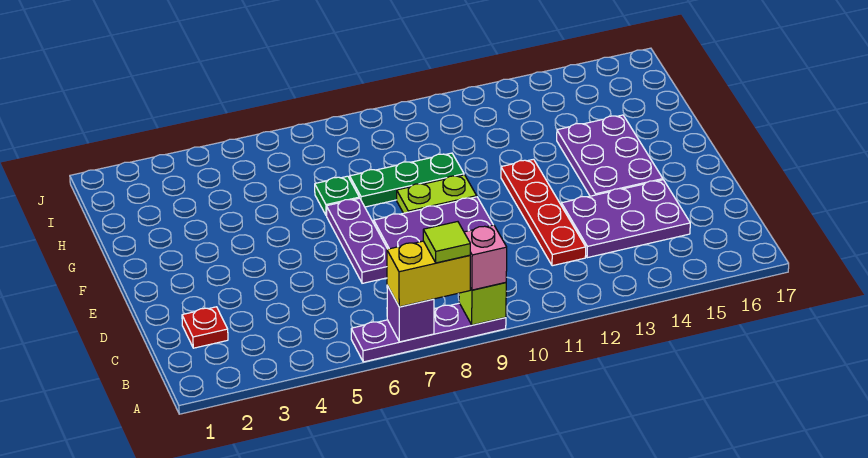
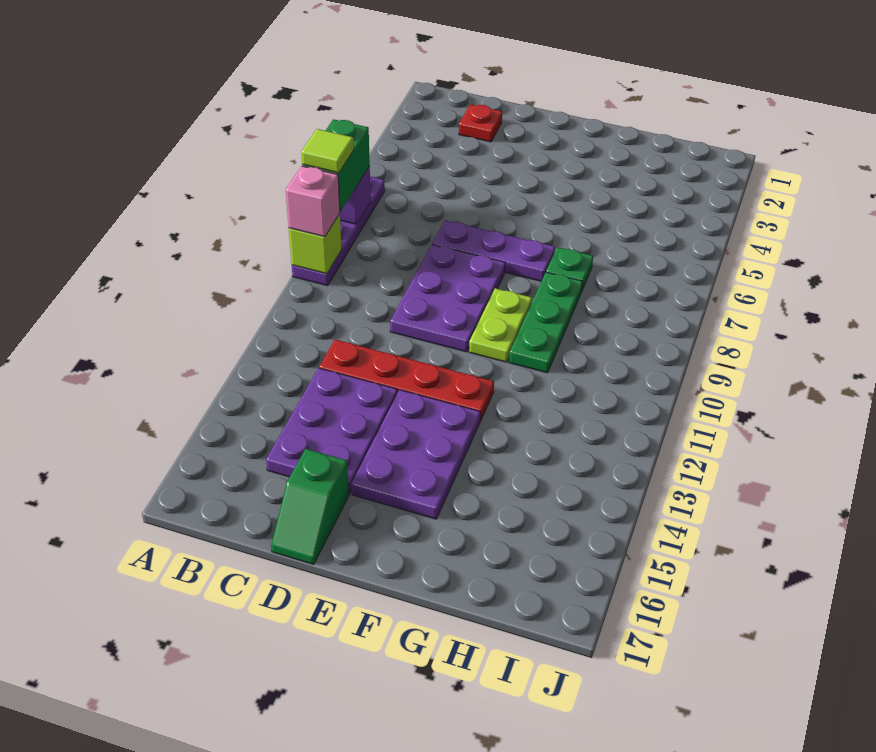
yellow brick A7:A8 level 3 -> green brick A7:A8 level 3
none -> green slope D16:D17 level 1 top 16
purple plate E14:G15 level 1 -> purple plate E13:F15 level 1

